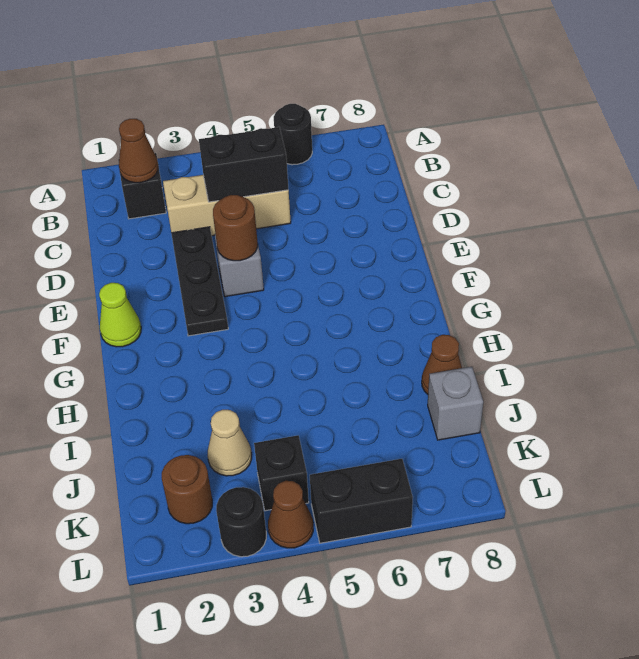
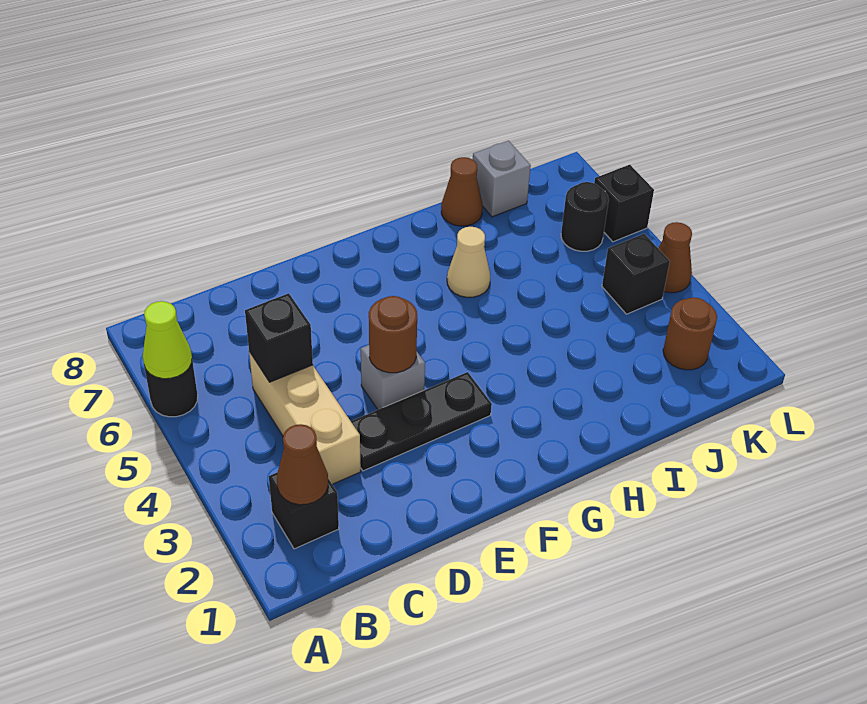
black brick C4:C5 level 2 -> black brick C5 level 2
lime cone F1 level 1 -> lime cone A6 level 2
tan cone J3 level 1 -> tan cone H6 level 1
black round brick L3 level 1 -> black round brick K6 level 1
black brick L5:L6 level 1 -> black brick L6 level 1

